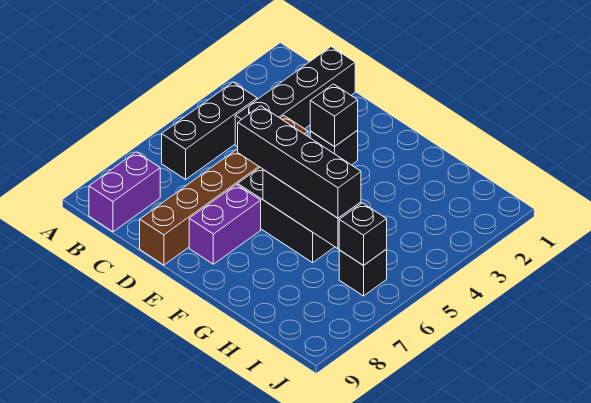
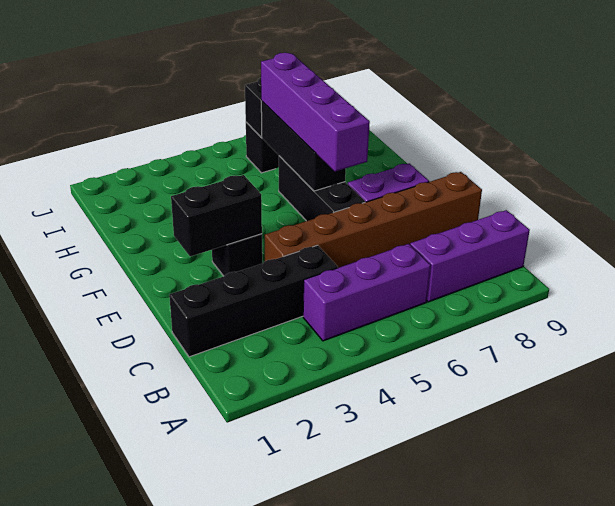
black brick B4:B6 level 1 -> purple brick B4:B6 level 1
purple brick B8:B9 level 1 -> purple brick B7:B9 level 1
black brick E3 level 2 -> black brick E2:E3 level 2
black brick E6:H6 level 3 -> purple brick E6:H6 level 3

